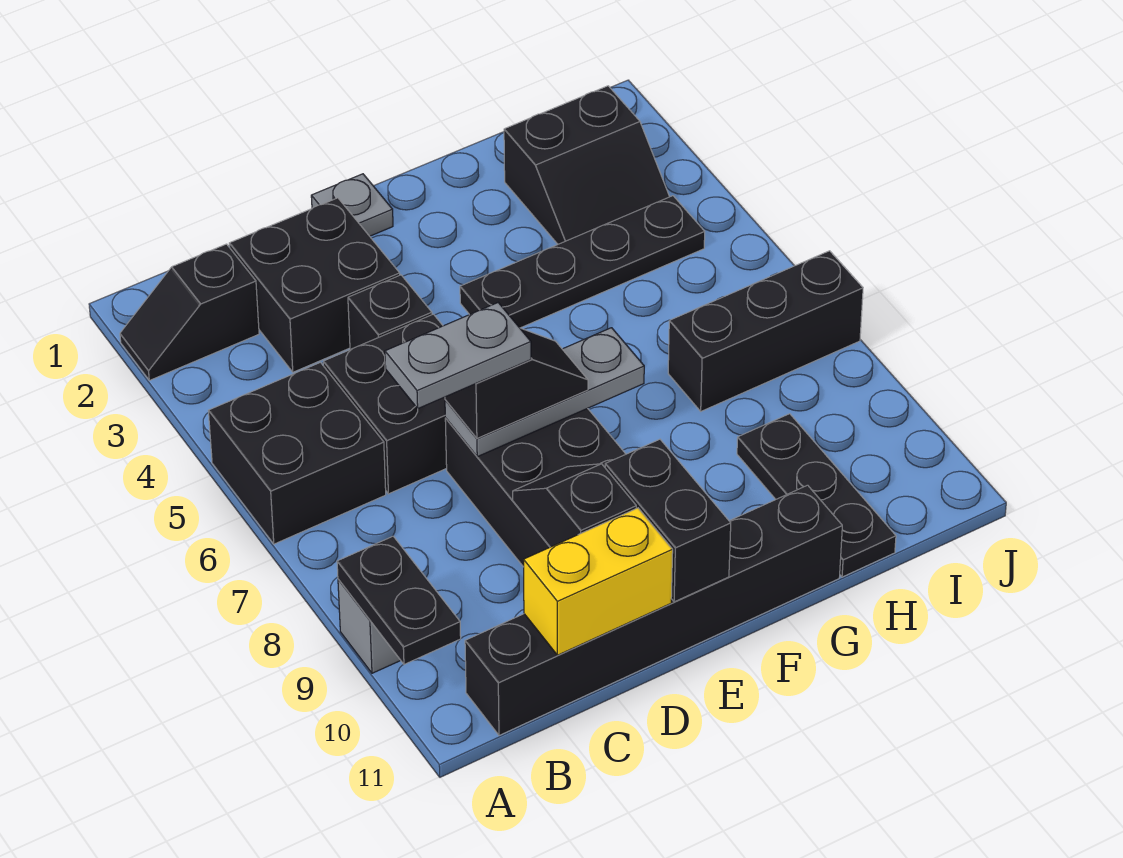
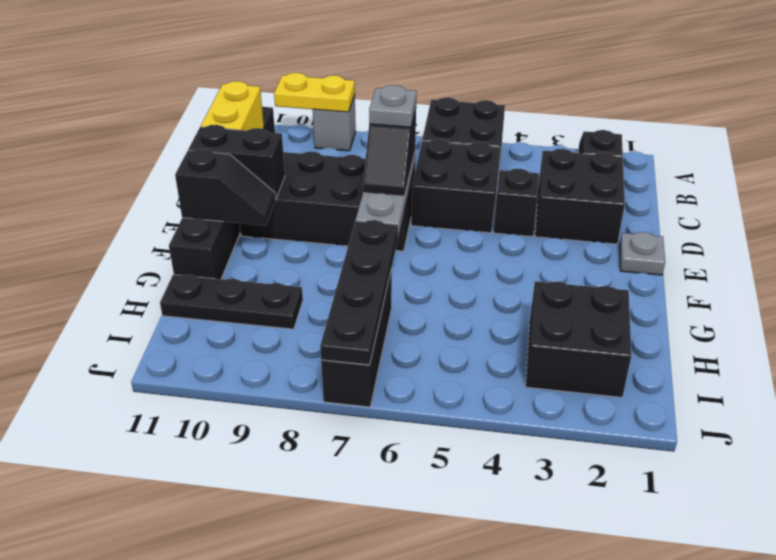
black plate A9:A10 level 2 -> yellow plate A9:A10 level 2
grey plate C7:D7 level 4 -> grey plate D7 level 4
black slope D9:D10 level 2 top 10 -> black slope F10:F11 level 2 top 11
black plate F4:I4 level 1 -> black plate G7:J7 level 2
black slope H2:I3 level 1 top 2 -> black brick H2:I3 level 1

